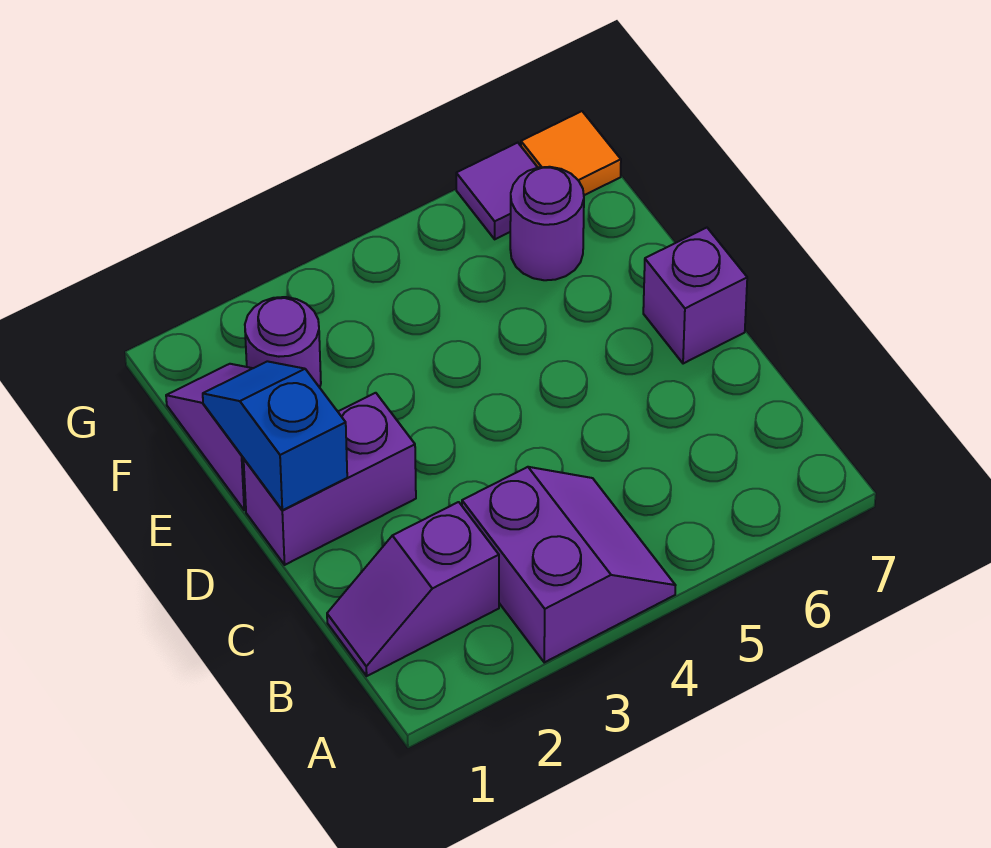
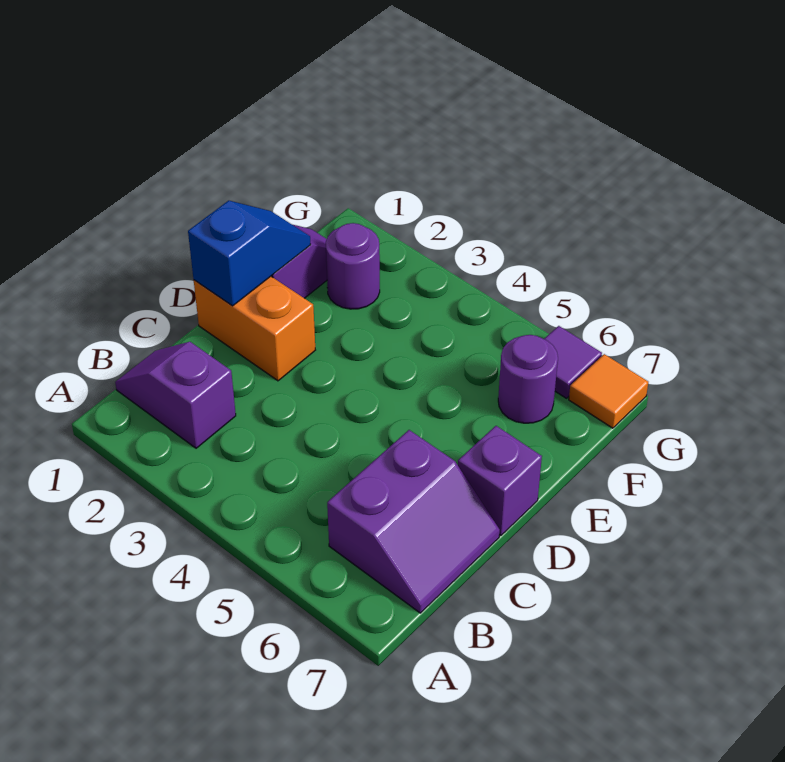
purple slope A3:B4 level 1 top 3 -> purple slope B6:C7 level 1 top 6
purple brick D1:D2 level 1 -> orange brick D1:D2 level 1

